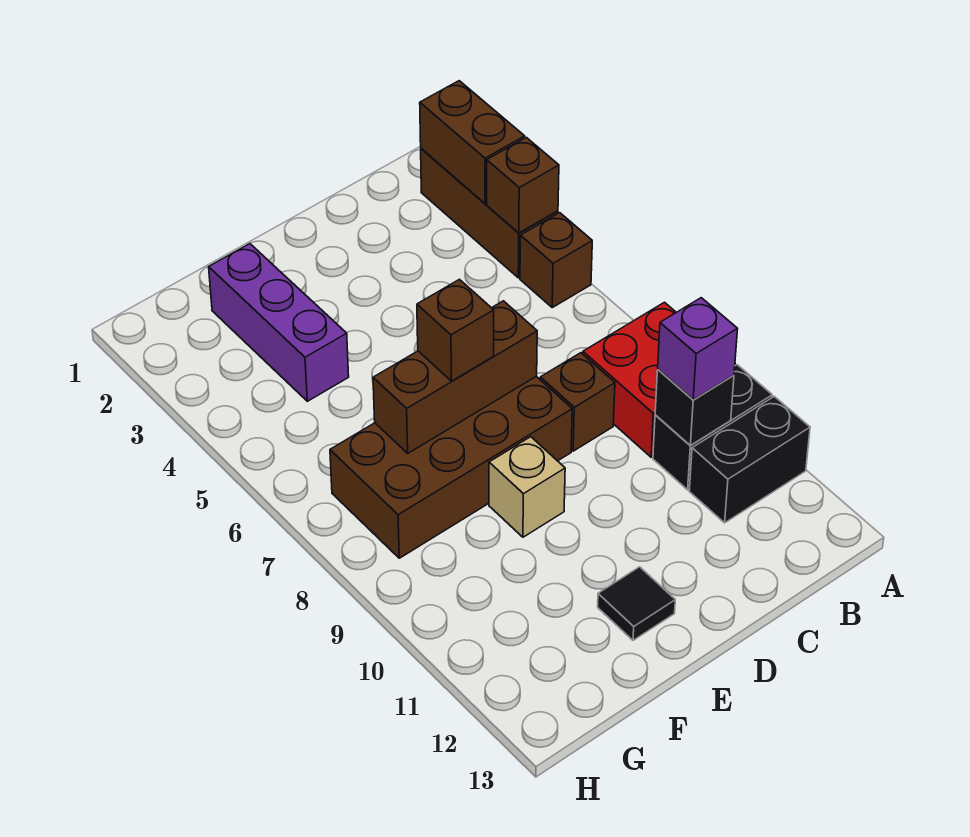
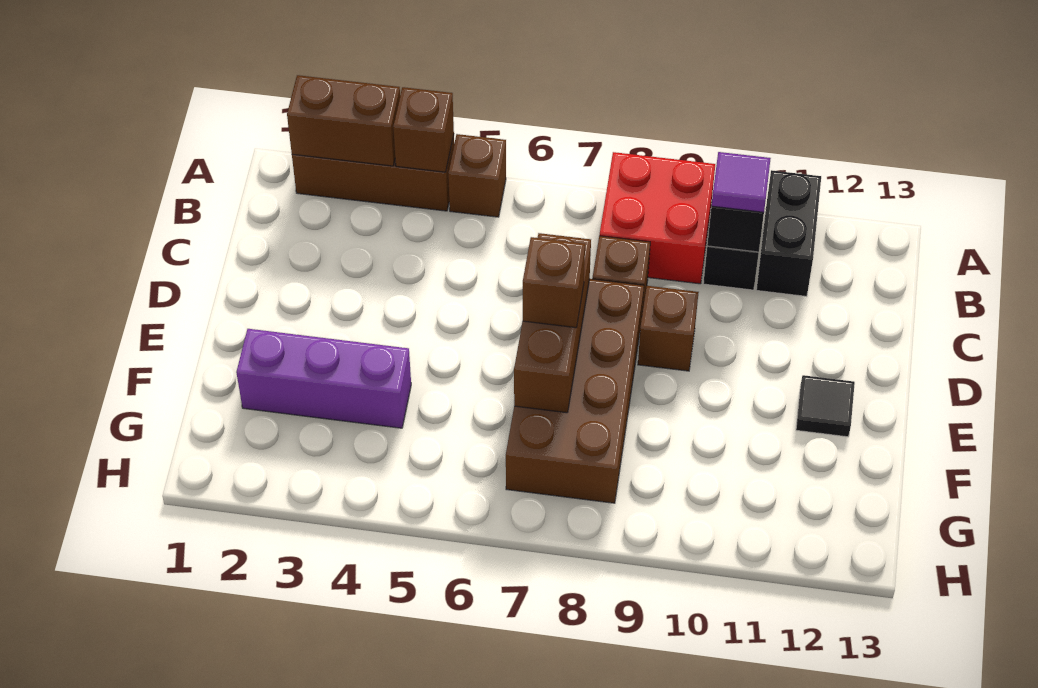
purple brick B10 level 3 -> purple tile B10 level 3
none -> brown brick D9 level 1
tan brick E9 level 1 -> none

